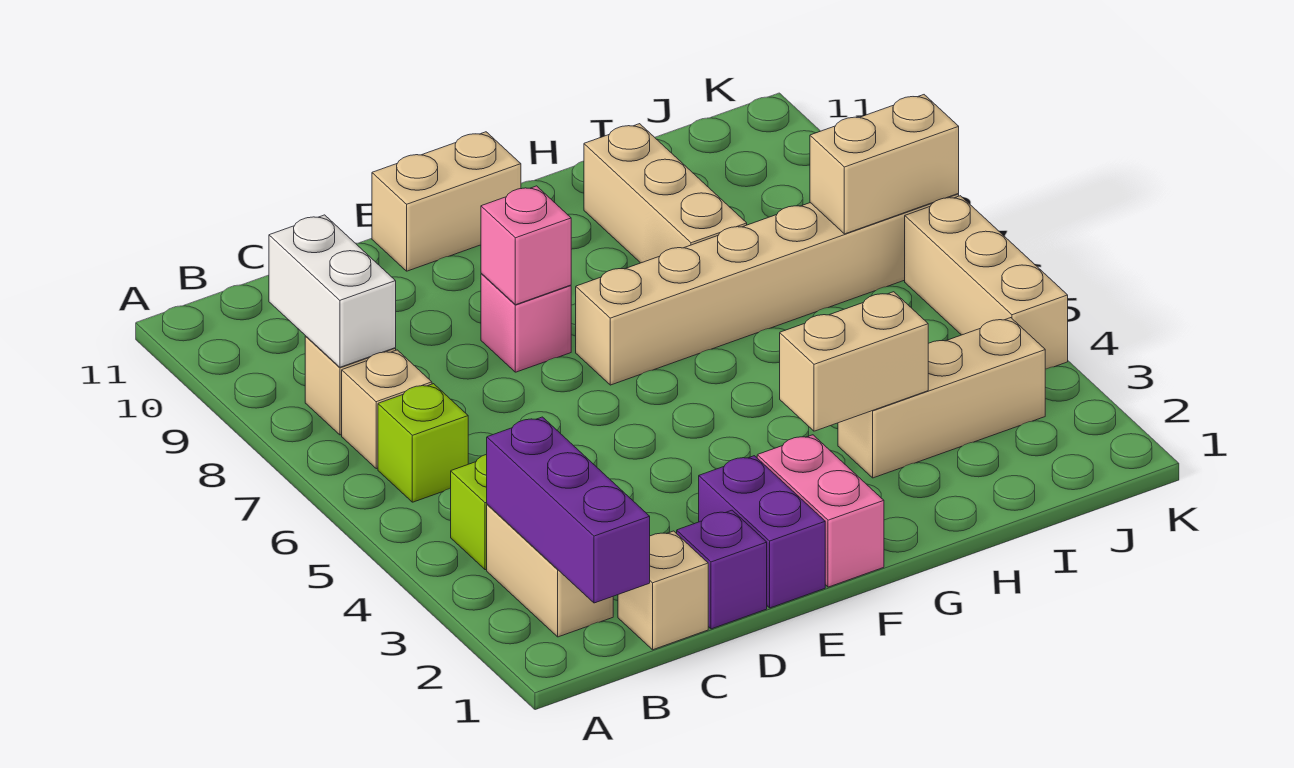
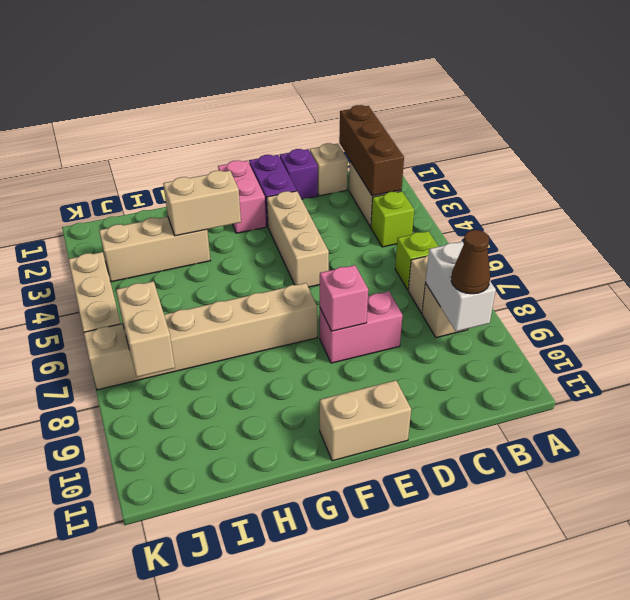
purple brick B1:B3 level 2 -> brown brick B1:B3 level 2
none -> brown cone B9 level 3
pink brick E8 level 1 -> pink brick D8:E8 level 1
tan brick H8:H10 level 1 -> tan brick E3:E5 level 1
tan brick J7:K7 level 2 -> tan brick J7:J8 level 2

